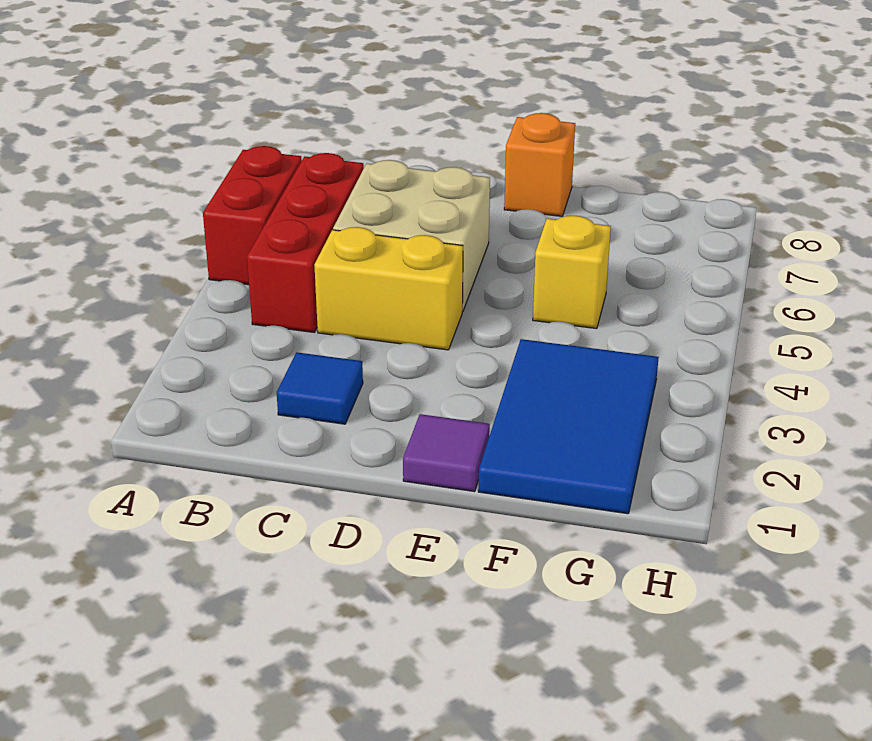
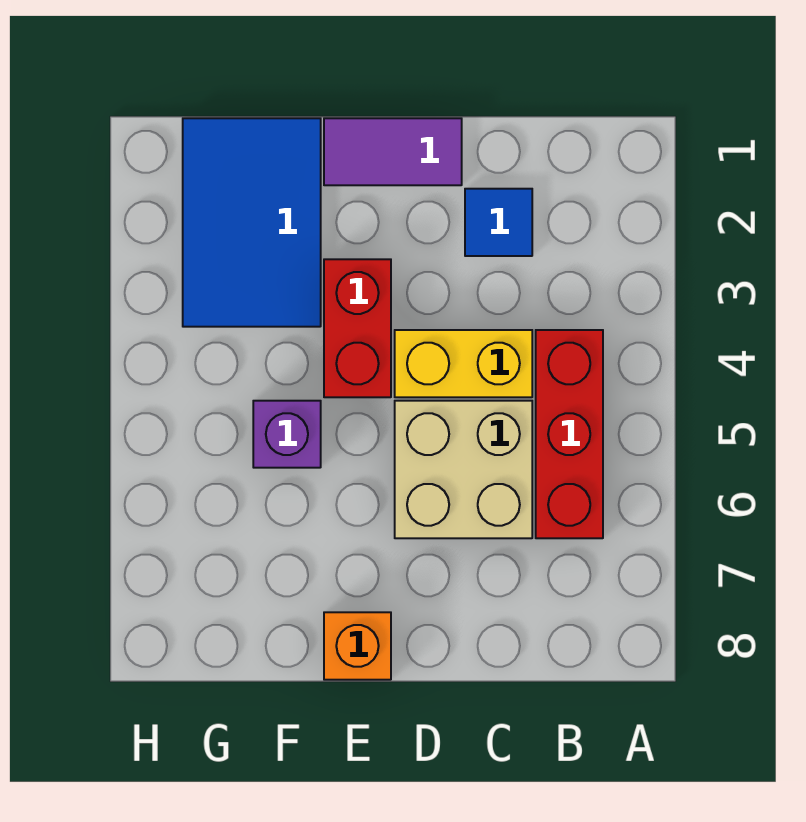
red brick A5:A6 level 1 -> red brick E3:E4 level 1
purple tile E1 level 1 -> purple tile D1:E1 level 1
yellow brick F5 level 1 -> purple brick F5 level 1

